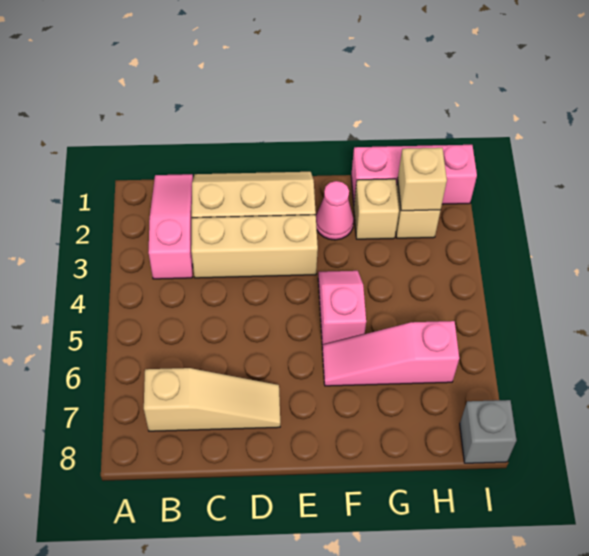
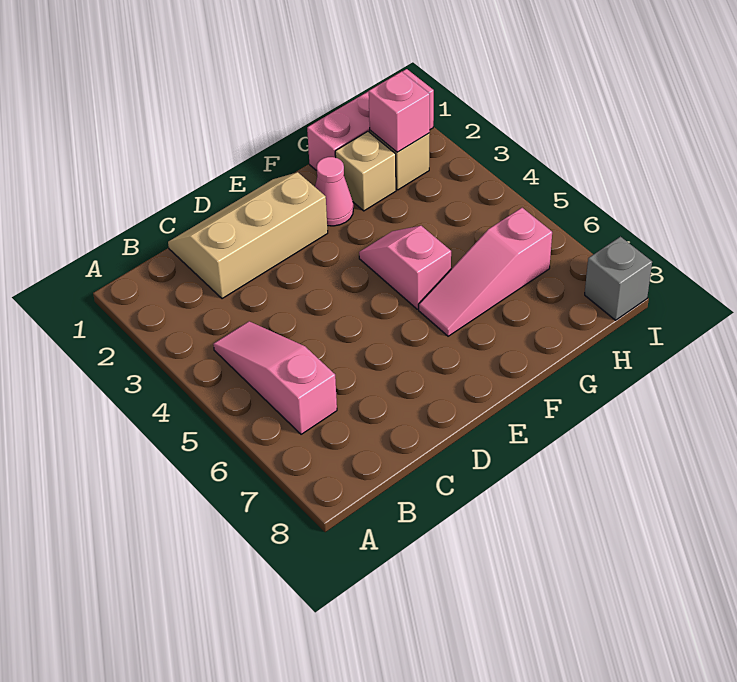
pink slope B1:B3 level 1 top 3 -> pink slope B4:B6 level 1 top 6
tan slope B7:D7 level 1 top B -> none
tan brick C3:E3 level 1 -> none
tan brick H2 level 2 -> pink brick H2 level 2

